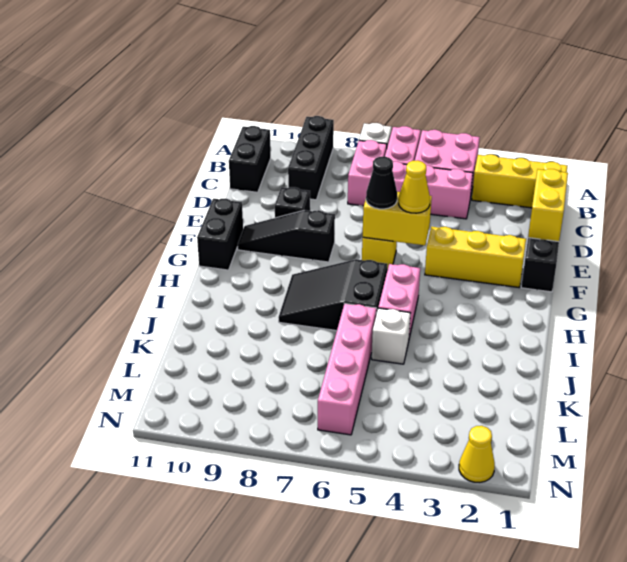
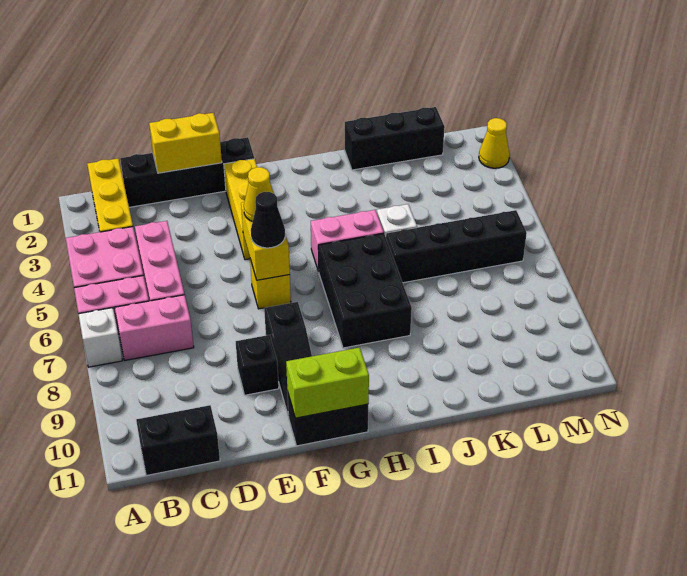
black brick A9:C9 level 1 -> black brick J1:L1 level 1
none -> lime brick F11:G11 level 2
black slope H6:I8 level 1 top 6 -> black brick H6:I8 level 1
pink brick J6:M6 level 1 -> black brick J6:M6 level 1

